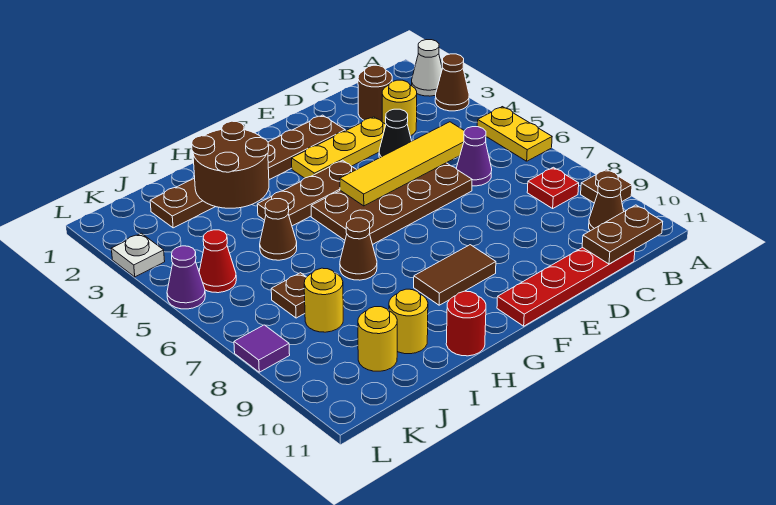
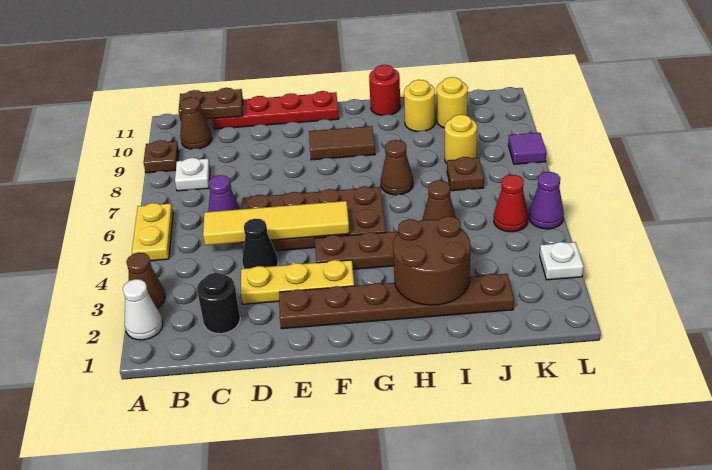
red plate B8 level 1 -> white plate B8 level 1
brown round brick C2 level 1 -> black round brick C2 level 1
yellow round brick C3 level 1 -> none

